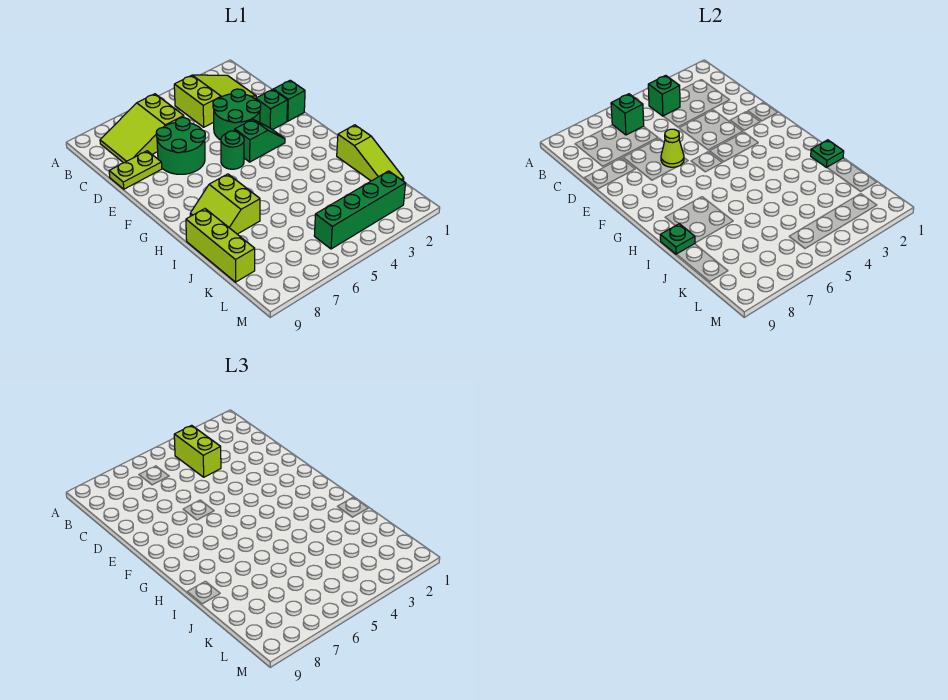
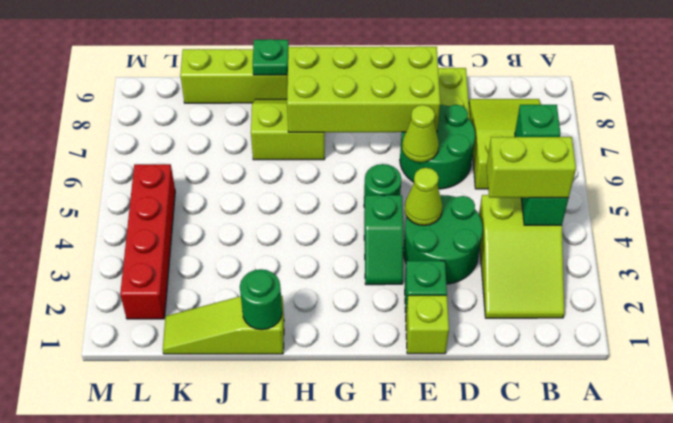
green brick E1 level 1 -> lime brick E1 level 1
none -> lime cone E4 level 2
none -> lime brick E7:H8 level 2
green plate I1 level 2 -> green round brick I1 level 2
green brick L2:L5 level 1 -> red brick L2:L5 level 1

